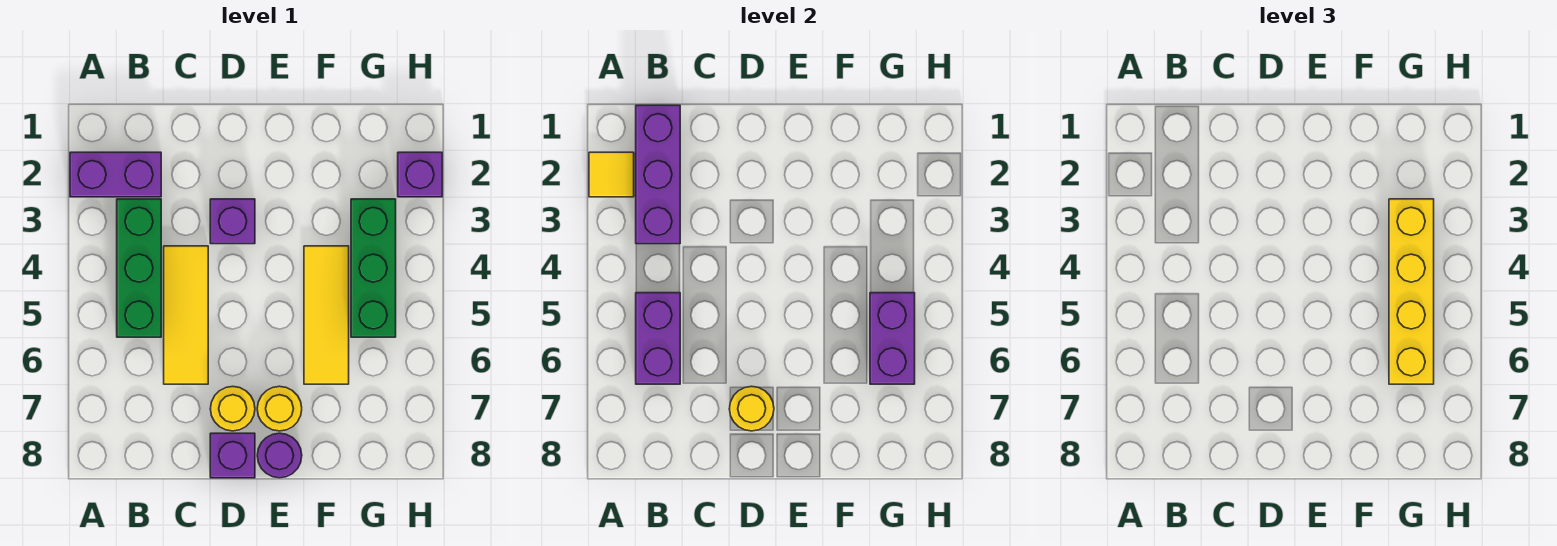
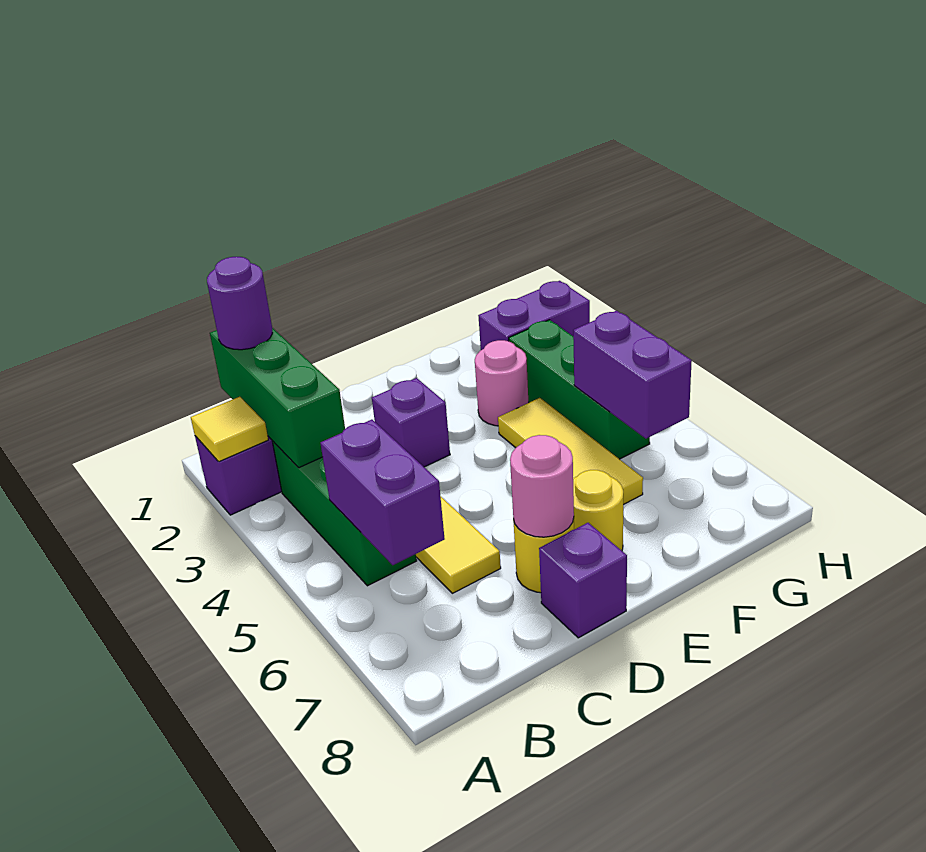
purple brick B1:B3 level 2 -> green brick B1:B3 level 2
yellow round brick D7 level 2 -> pink round brick D7 level 2
purple round brick E8 level 1 -> purple round brick B1 level 3
none -> pink round brick F3 level 1
yellow brick G3:G6 level 3 -> none
purple brick H2 level 1 -> purple brick G2:H2 level 1

